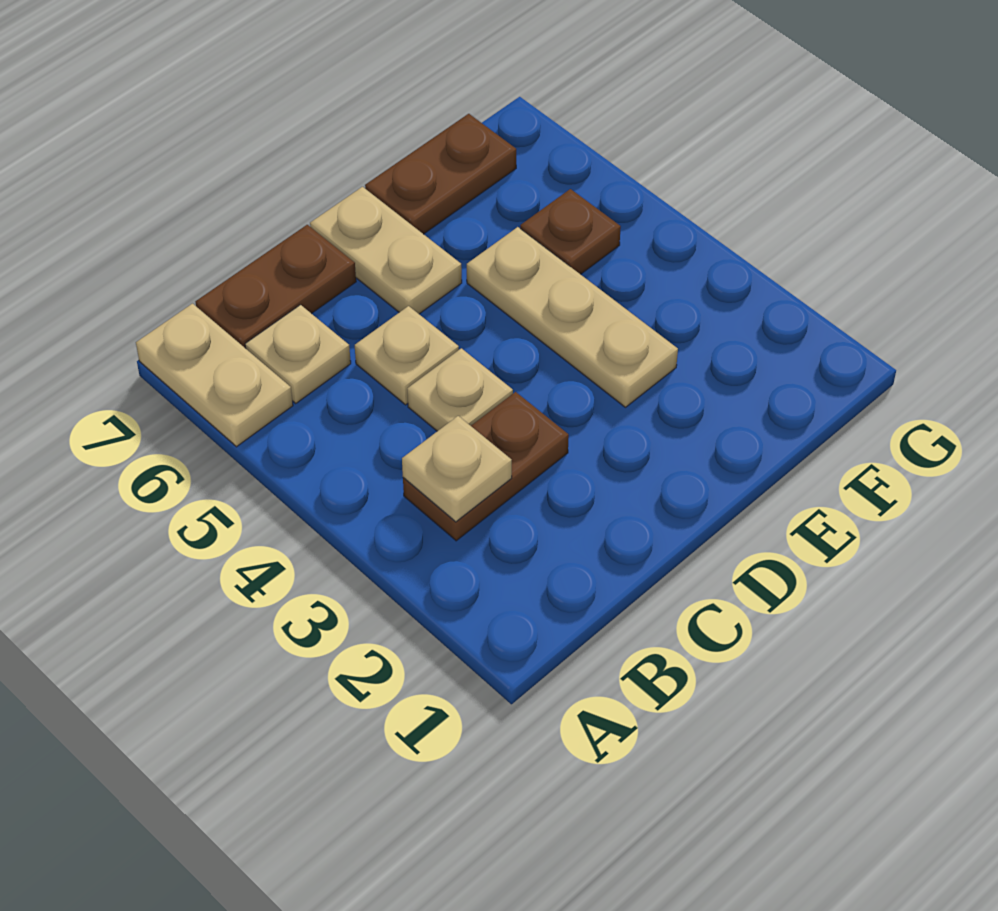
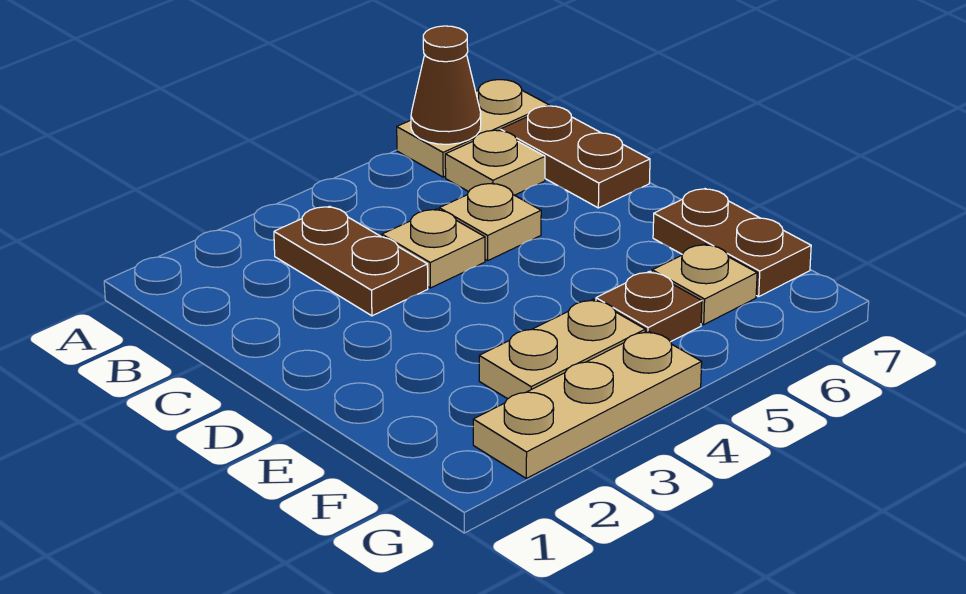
none -> brown cone A6 level 2
tan plate B3 level 2 -> tan plate F6 level 1
tan plate D6:D7 level 1 -> tan plate F3:F4 level 1
tan plate E3:E5 level 1 -> tan plate G2:G4 level 1

